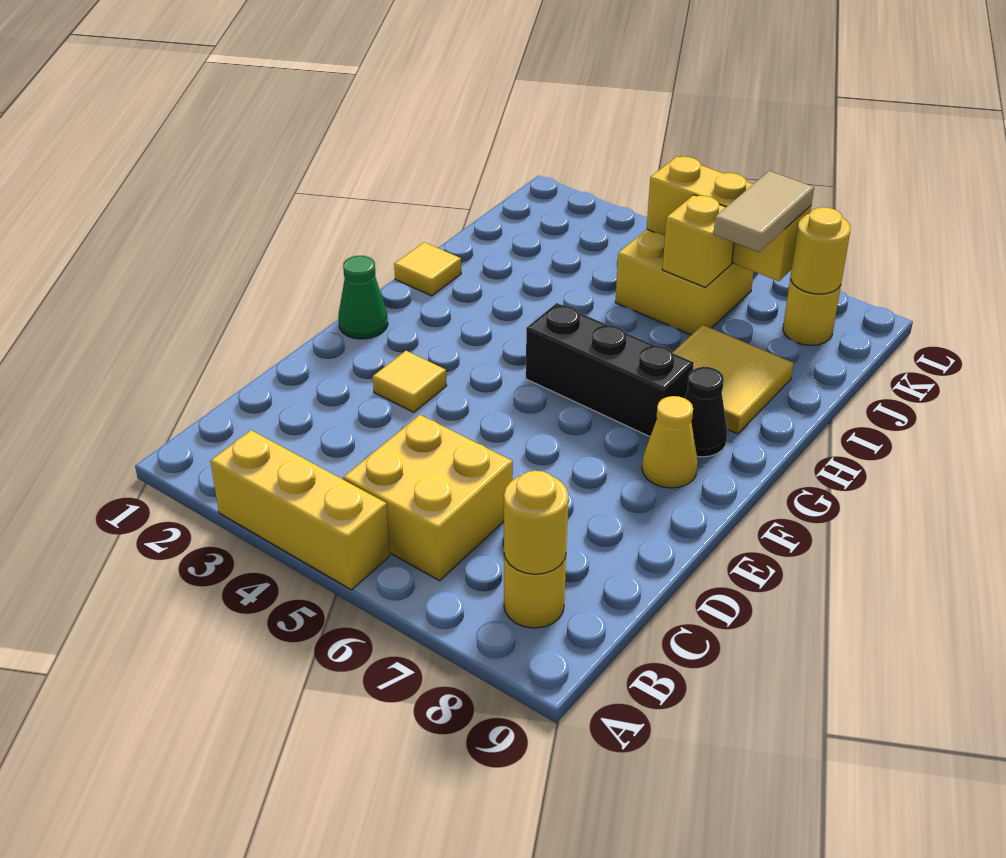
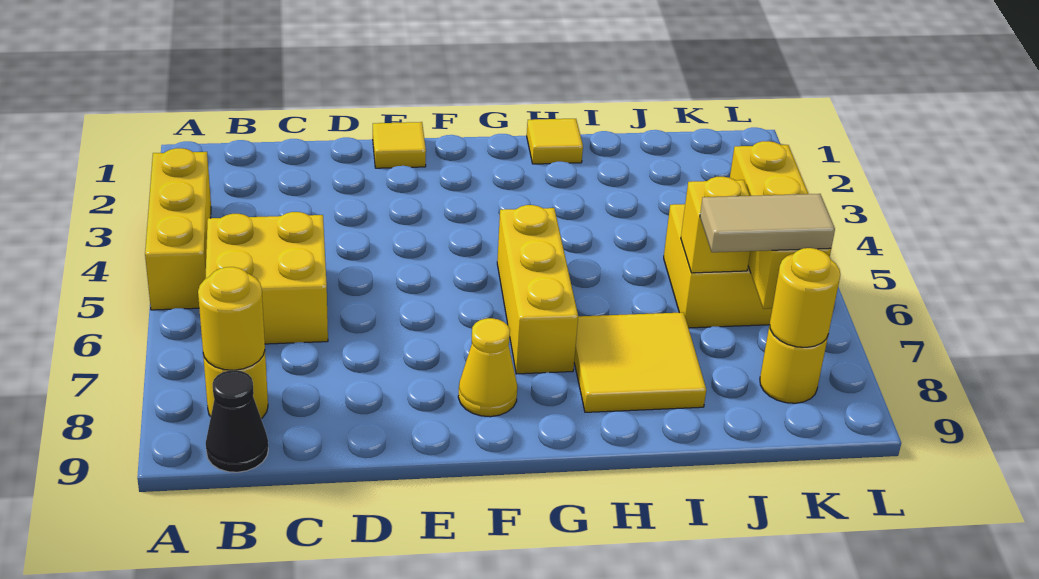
yellow tile E3 level 1 -> yellow tile E1 level 1
green cone F1 level 1 -> none
black brick G5:G7 level 1 -> yellow brick G5:G7 level 1
black cone G8 level 1 -> black cone B9 level 1

